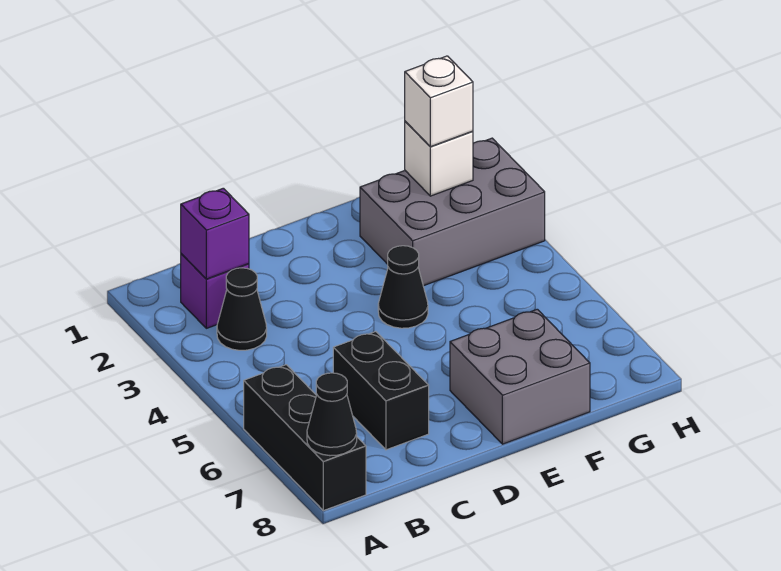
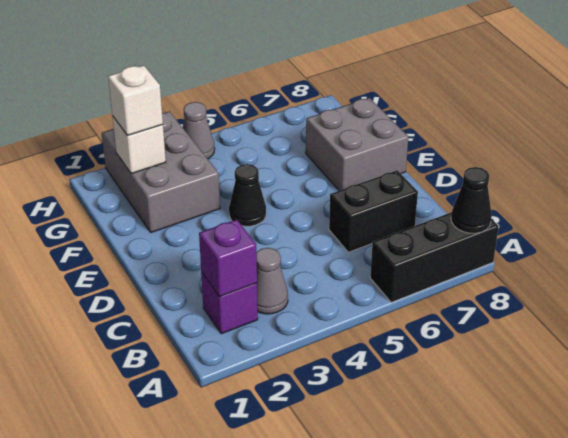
black cone B3 level 1 -> grey cone B3 level 1
none -> grey cone H4 level 1

